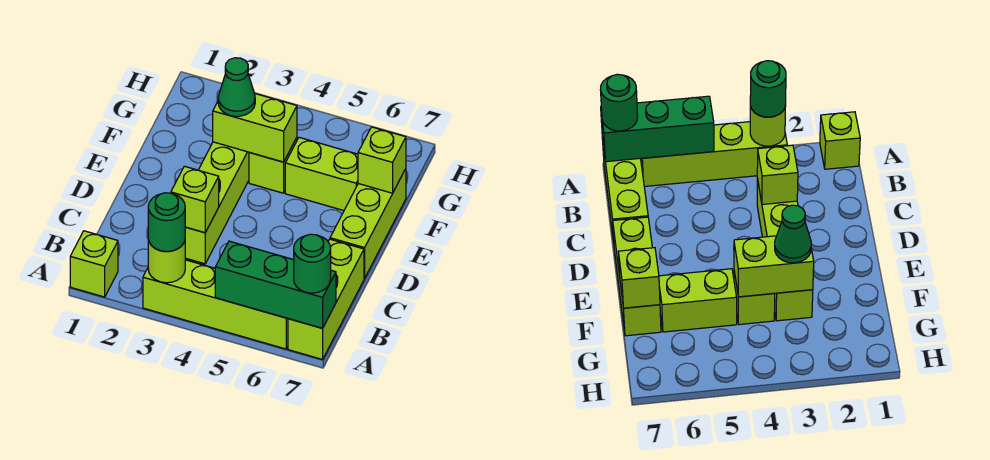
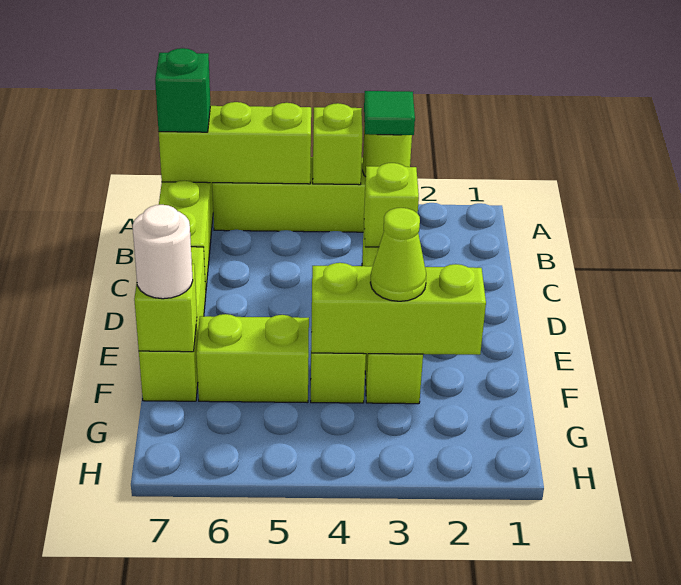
lime brick A1 level 1 -> lime brick A4 level 2
green round brick A3 level 3 -> green tile A3 level 3
green brick A5:A7 level 2 -> lime brick A5:A7 level 2
green round brick A7 level 3 -> green brick A7 level 3
lime brick F3:F4 level 2 -> lime brick F2:F4 level 2
green cone F3 level 3 -> lime cone F3 level 3
none -> white round brick F7 level 3

